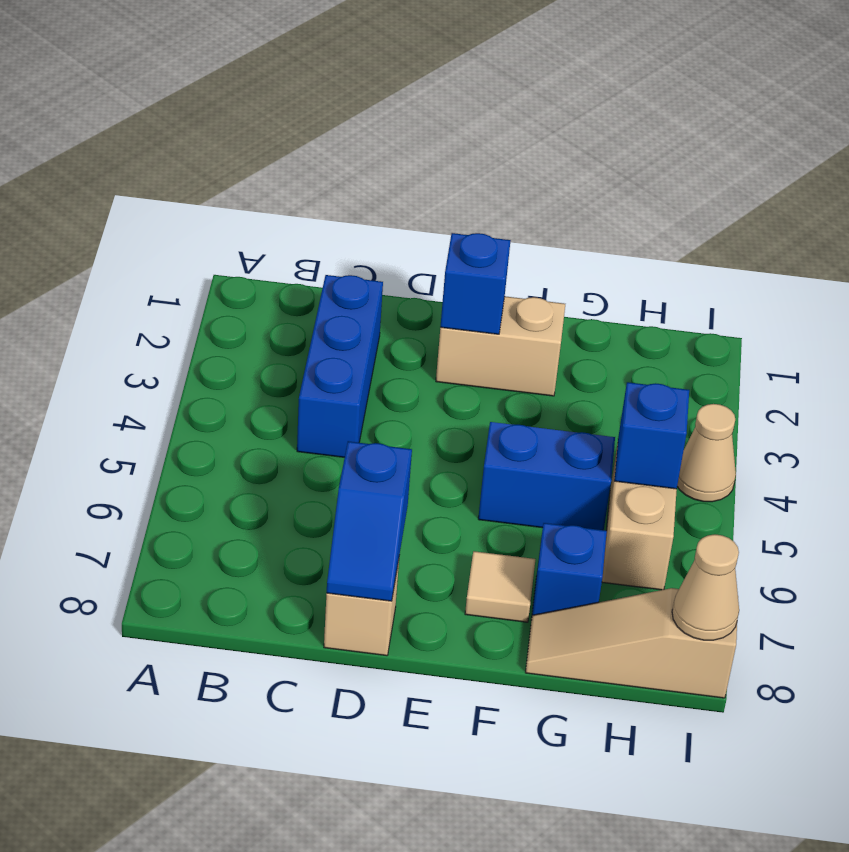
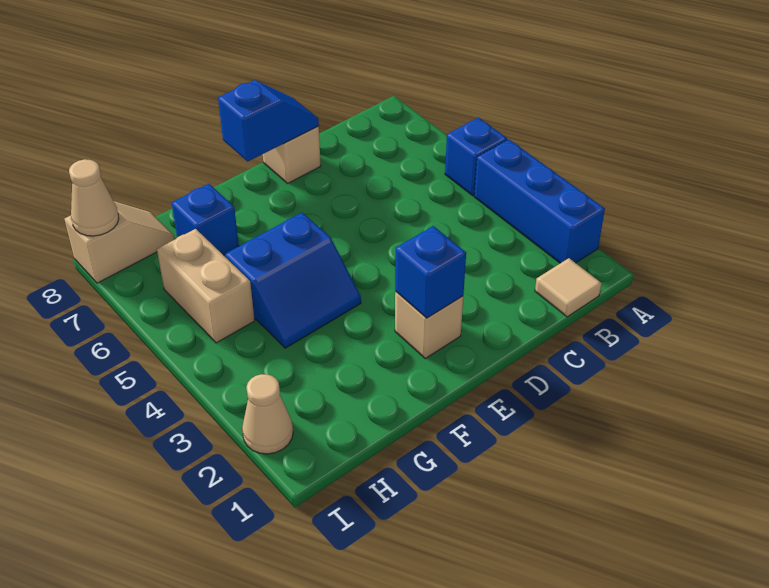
blue brick C2:C4 level 1 -> blue brick A2:A4 level 1
blue slope D7:D8 level 2 top 7 -> blue slope D8:E8 level 2 top E
tan brick E2:F2 level 1 -> tan brick E2 level 1
tan tile F7 level 1 -> tan tile B1 level 1
tan slope G8:I8 level 1 top I -> tan slope H8:I8 level 1 top I
blue brick H5 level 2 -> blue brick A5 level 1
tan cone I4 level 1 -> tan cone I2 level 1

